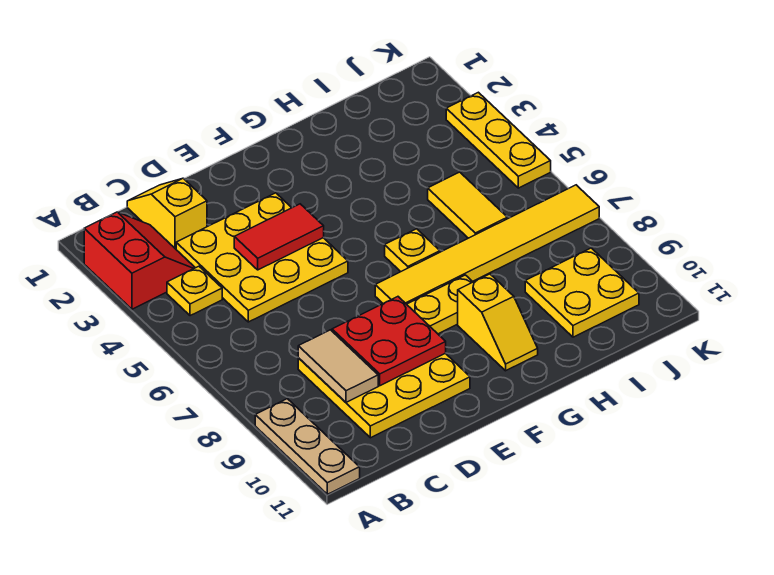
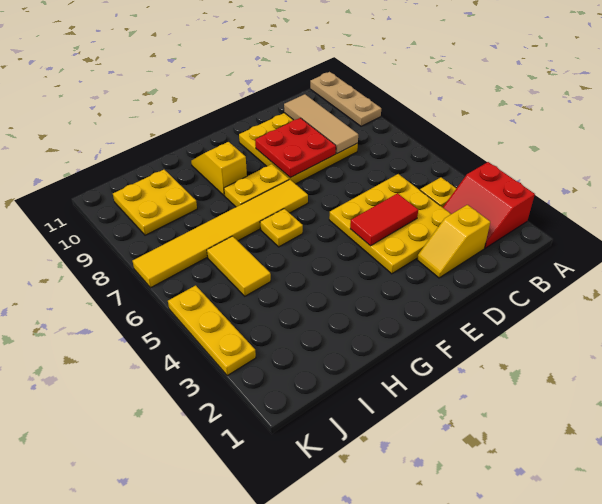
yellow slope C1:C2 level 1 top 2 -> yellow slope C2:D2 level 1 top C
tan tile C8:C9 level 2 -> tan tile C8:C10 level 2

